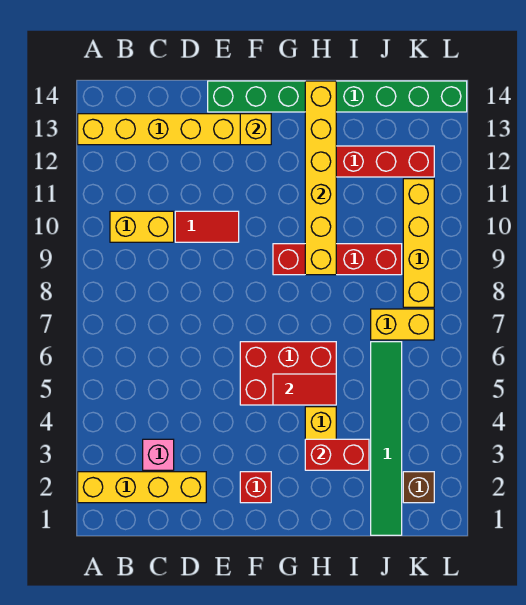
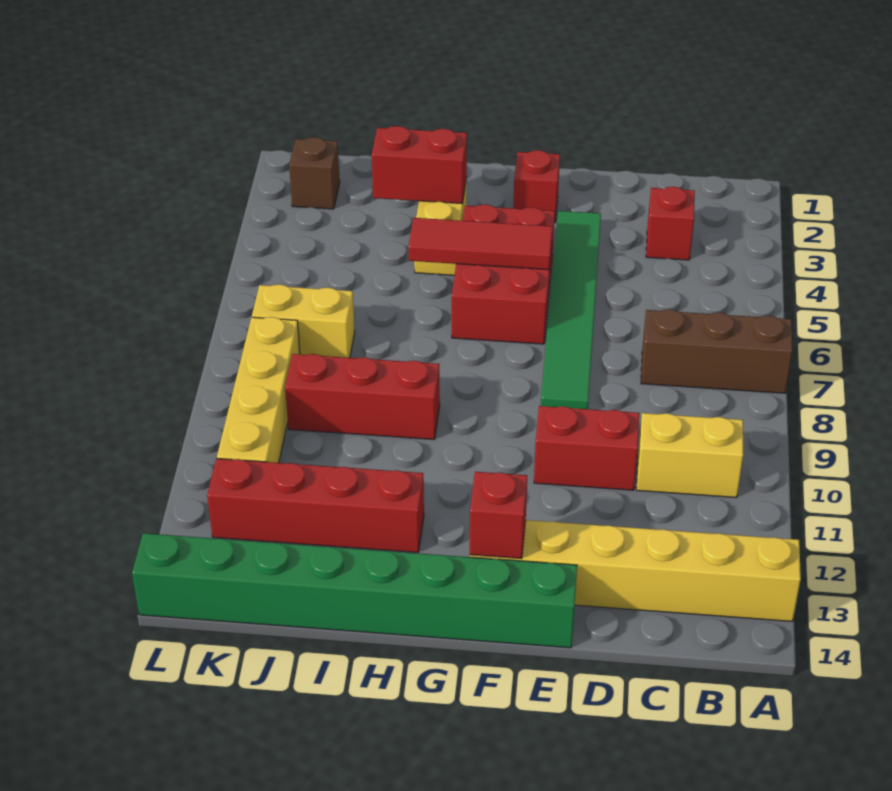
yellow brick A2:D2 level 1 -> none
none -> brown brick A7:C7 level 1
pink brick C3 level 1 -> red brick C3 level 1
red tile D10:E10 level 1 -> red brick D10:E10 level 1
red brick F5:H6 level 1 -> red brick F4:G6 level 1
yellow brick F13 level 2 -> red brick F13 level 2
red tile G5:H5 level 2 -> red tile F5:H5 level 2
red brick G9:J9 level 1 -> red brick H9:J9 level 1
yellow brick H9:H14 level 2 -> none
green tile J1:J6 level 1 -> green tile E3:E8 level 1

